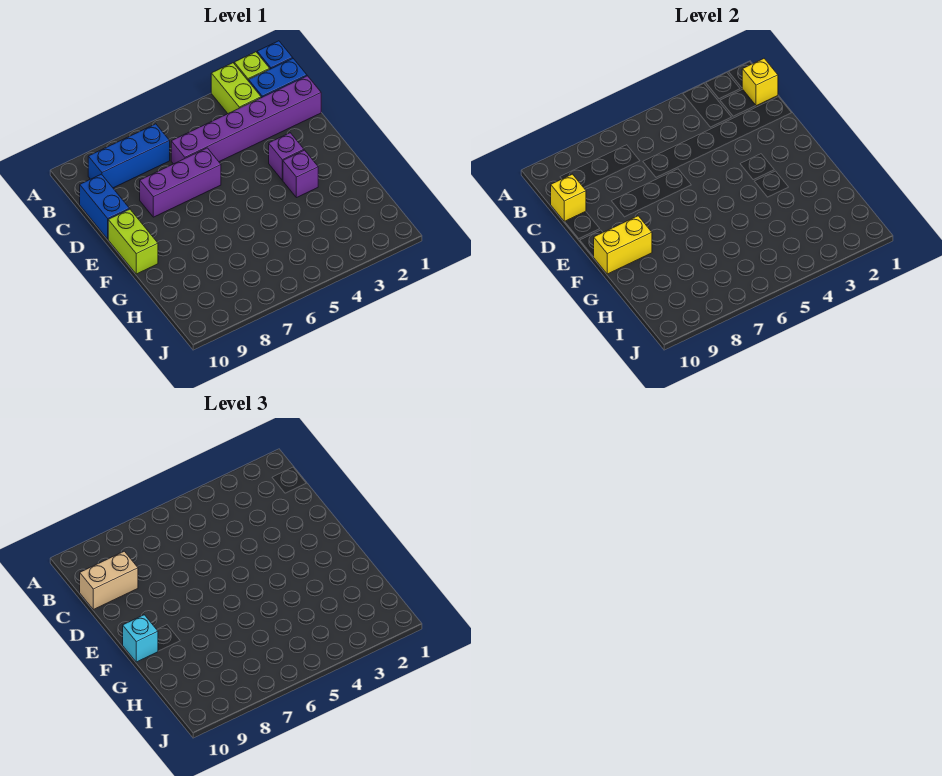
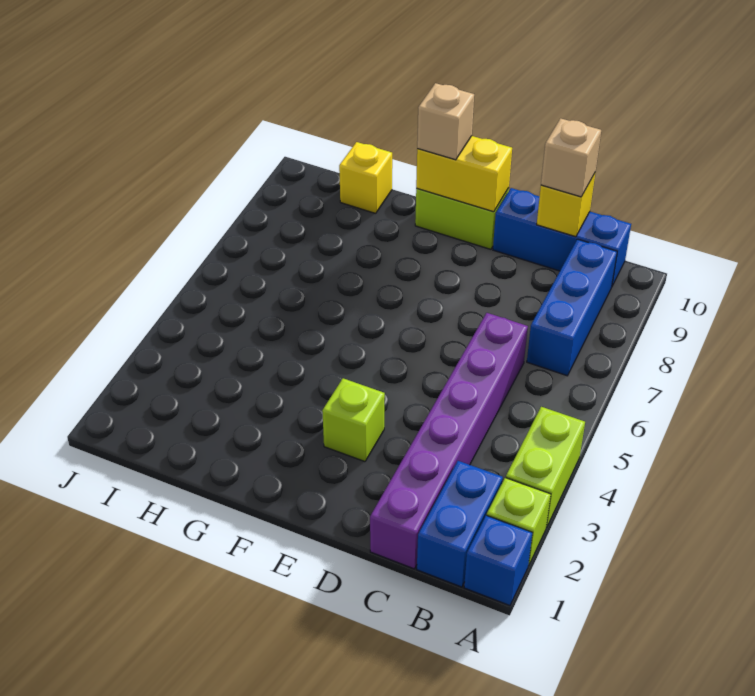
lime brick A3:B3 level 1 -> lime brick A3:A4 level 1
yellow brick B1 level 2 -> yellow brick H10 level 1
tan brick C9:C10 level 3 -> tan brick C10 level 3
blue brick C10:D10 level 1 -> blue brick B10:D10 level 1
purple brick D6:D8 level 1 -> none
purple brick E3 level 1 -> lime brick E3 level 1
purple brick F3 level 1 -> none
yellow brick F9:F10 level 2 -> yellow brick E10:F10 level 2
cyan brick F10 level 3 -> tan brick F10 level 3

